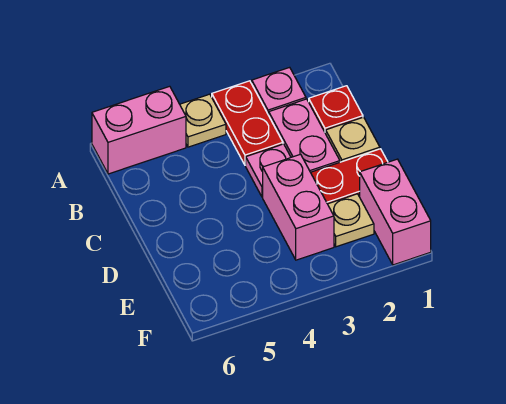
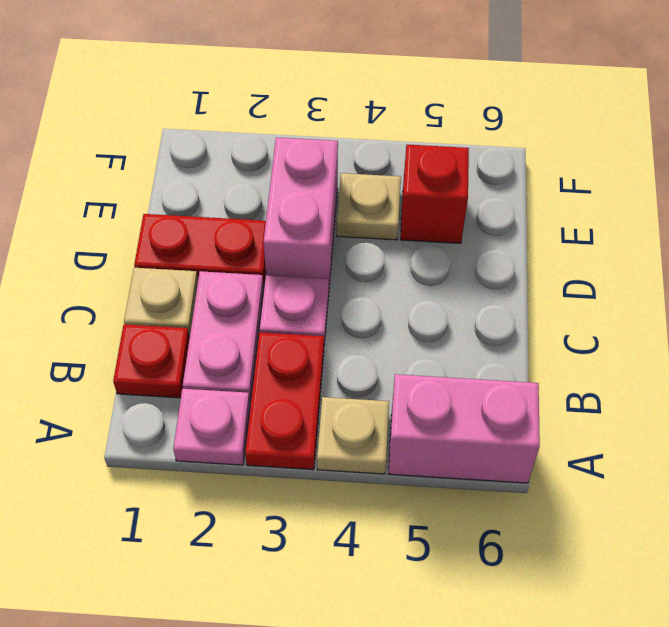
pink brick E1:F1 level 1 -> none
tan plate E2 level 1 -> tan plate E4 level 1
none -> red brick E5 level 1

